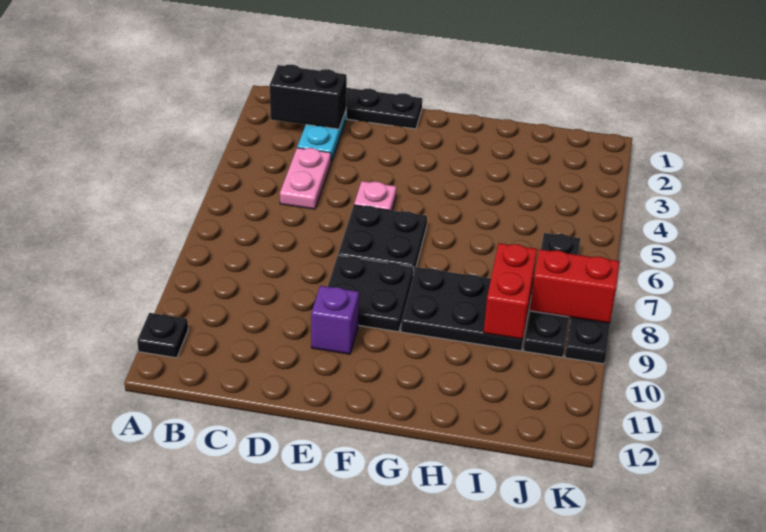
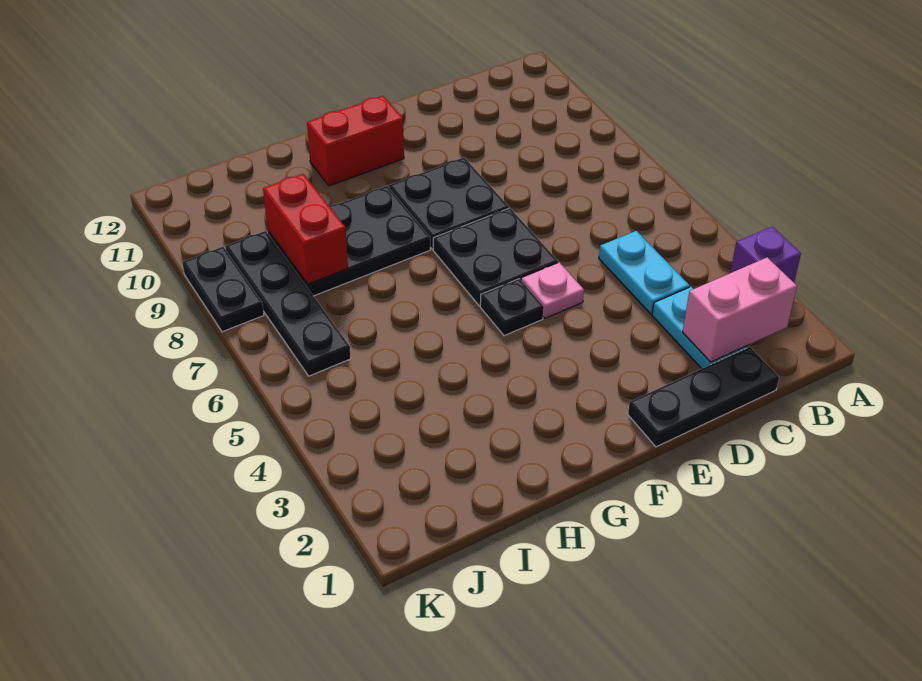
black plate A11 level 1 -> black plate F5 level 1
black brick B2:C2 level 2 -> pink brick B2:C2 level 2
pink plate C4:C5 level 1 -> cyan plate C4:C5 level 1
purple brick E10 level 1 -> purple brick A3 level 1
red brick J8:K8 level 2 -> red brick F11:G11 level 1

